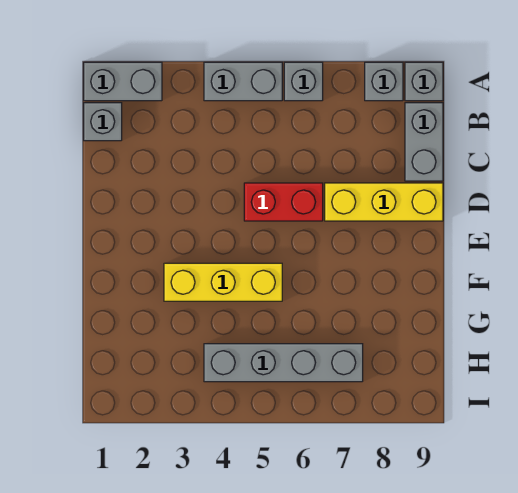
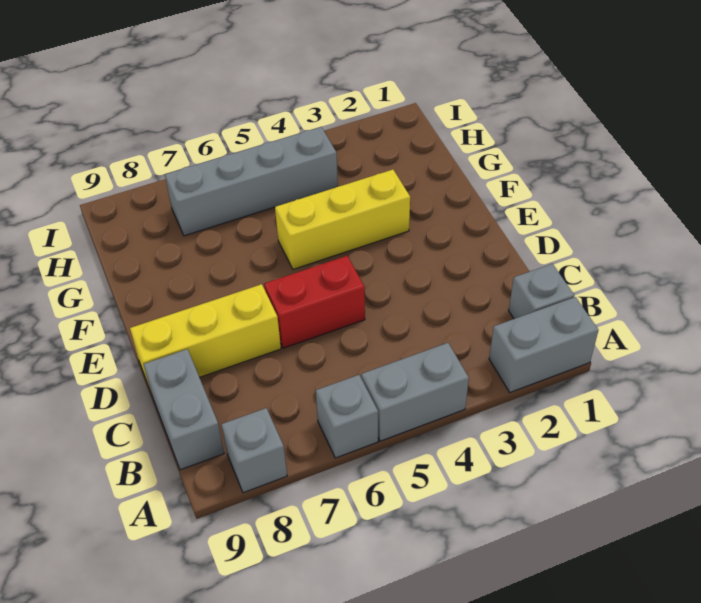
grey brick A9 level 1 -> none

